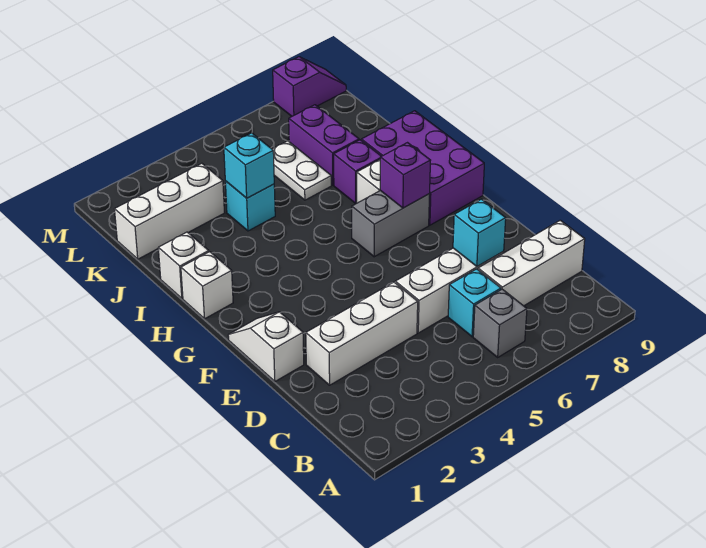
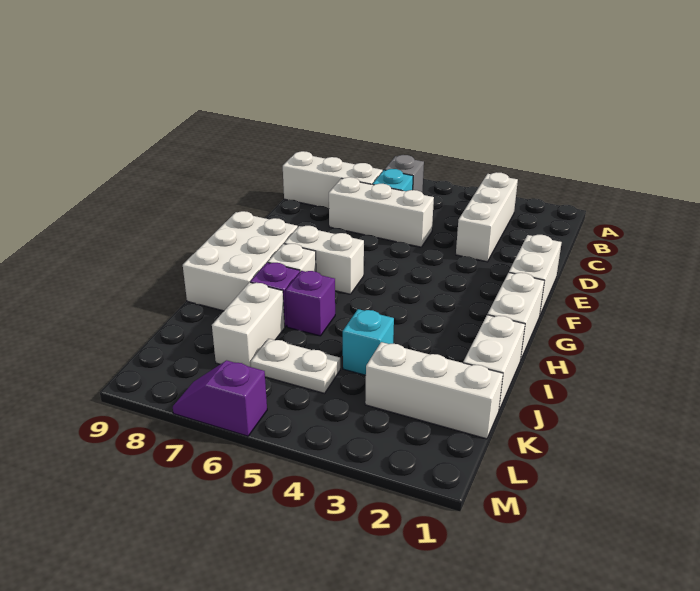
white brick D2:D4 level 1 -> white brick B3:D3 level 1
cyan brick D7 level 2 -> none
white slope E1:F1 level 1 top E -> white brick E1:F1 level 1
grey brick G6:G7 level 1 -> white brick G6:G7 level 1
purple brick G7 level 2 -> purple brick I6 level 1
purple brick G8:I9 level 1 -> white brick G8:I9 level 1
white brick H1 level 1 -> white brick G1:H1 level 1
white brick I1 level 1 -> white brick I1:J1 level 1
cyan brick J4 level 2 -> none
white plate J6:K6 level 1 -> white plate K5:K6 level 1
purple brick J7:K7 level 1 -> white brick J7:K7 level 1
purple slope M8:M9 level 1 top 8 -> purple slope M6:M7 level 1 top 6

